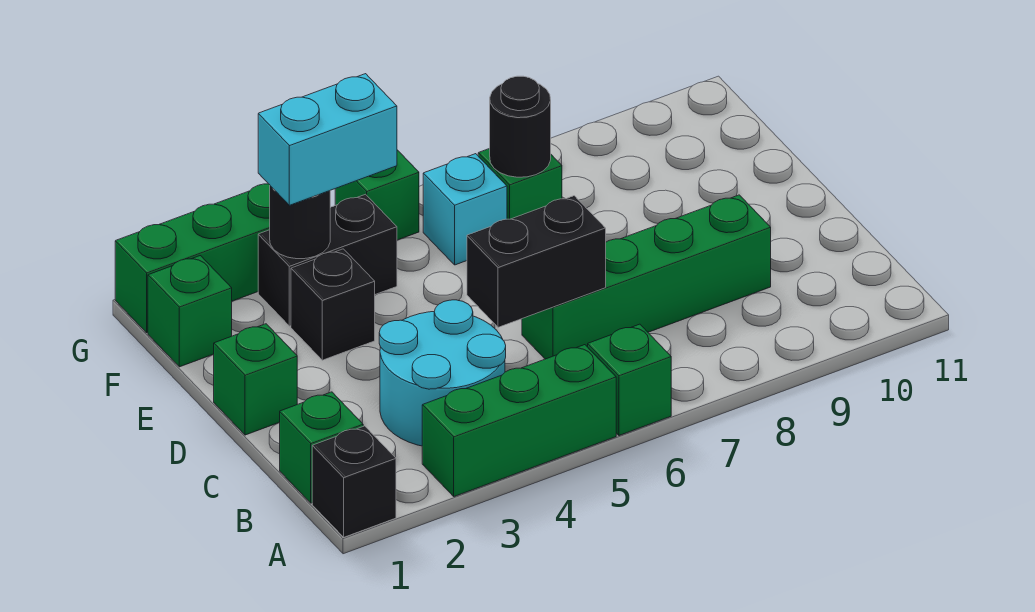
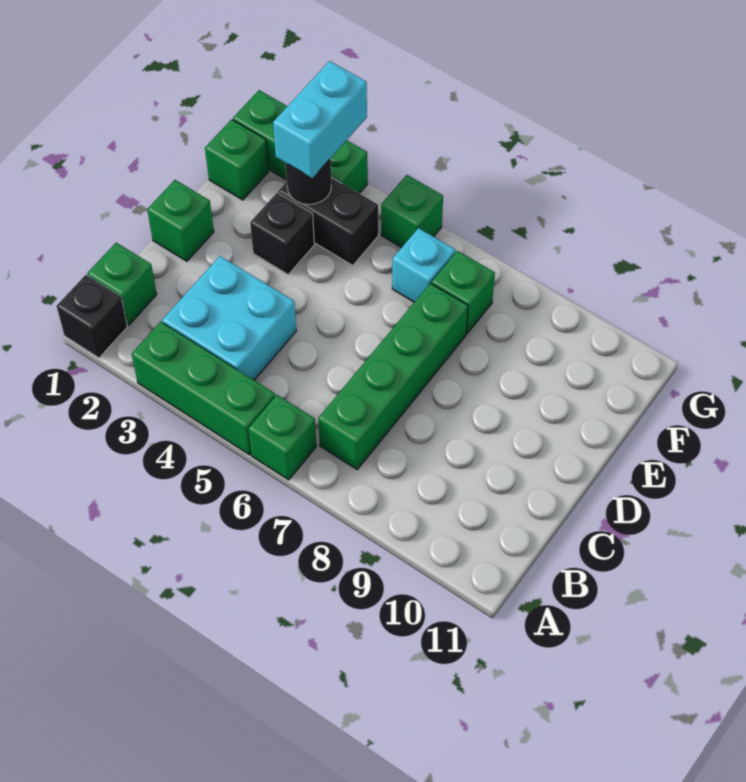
cyan round brick B3:C4 level 1 -> cyan brick B3:C4 level 1
black brick C5:C6 level 2 -> none
green brick C6:C9 level 1 -> green brick B7:E7 level 1
cyan brick F3:F4 level 3 -> cyan brick F3:G3 level 3
black round brick F7 level 2 -> none

